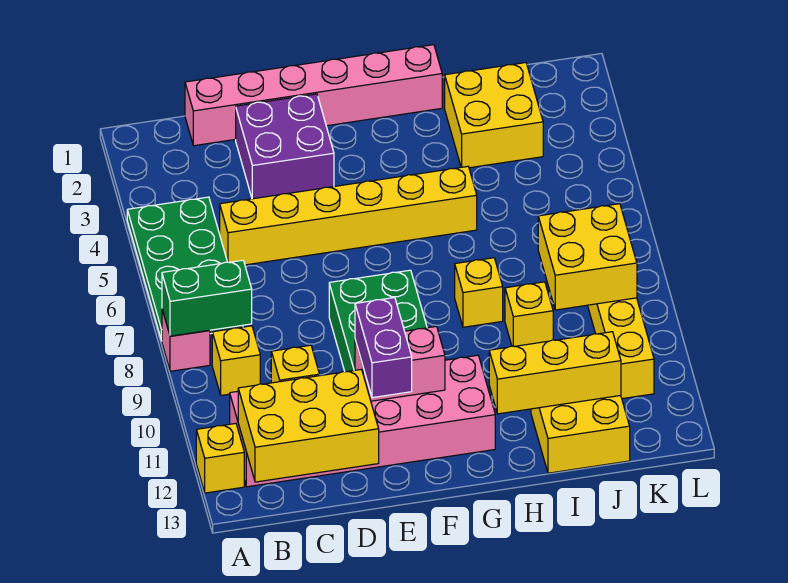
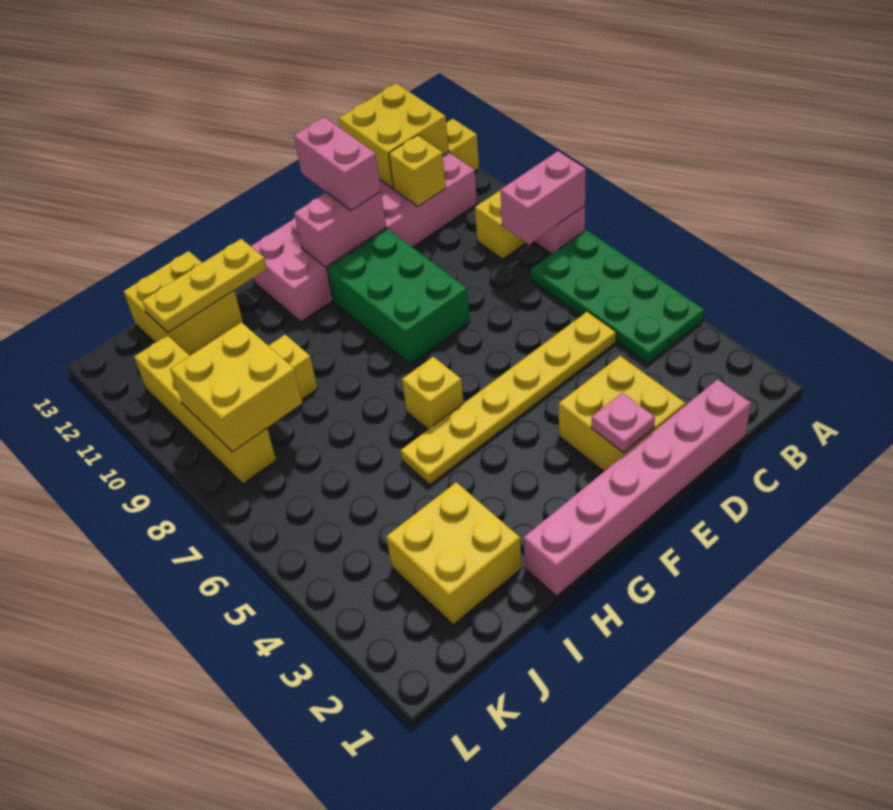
green brick A8:B8 level 2 -> pink brick A8:B8 level 2
yellow brick B12:D13 level 2 -> yellow brick B12:C13 level 2
yellow brick C5:H5 level 1 -> yellow plate C5:H5 level 1
purple brick D2:E3 level 1 -> yellow brick D2:E3 level 1
none -> pink plate E2 level 2
purple brick E11:E12 level 3 -> pink brick E11:E12 level 3
yellow brick H8 level 1 -> yellow brick G6 level 1
yellow brick H12:J12 level 2 -> yellow plate H12:J12 level 2

